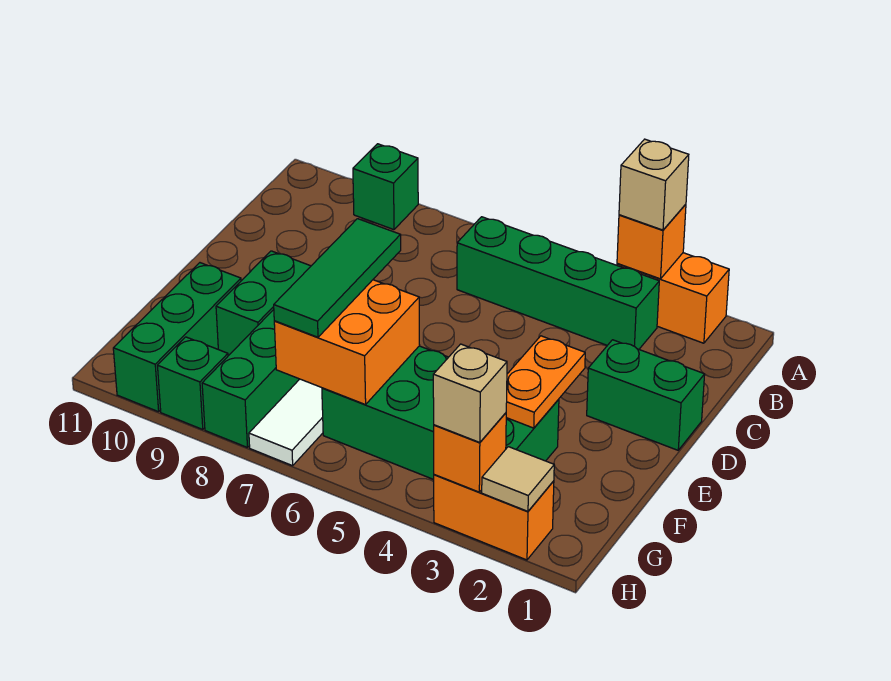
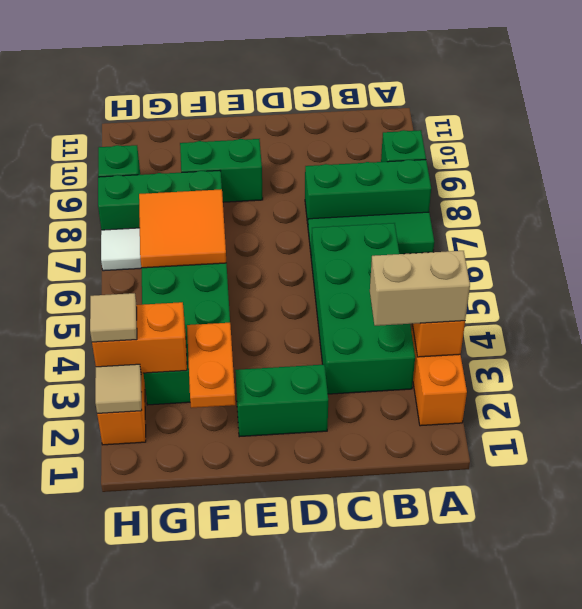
tan brick A3 level 3 -> tan brick A3:B3 level 3
green brick B3:B6 level 1 -> green brick B3:C6 level 1
green brick D1:D2 level 1 -> green brick D2:E2 level 1
orange plate E3:F3 level 2 -> orange plate F2:F3 level 2
green tile E7:G7 level 3 -> green tile A7:C7 level 1
orange brick F6:G7 level 2 -> orange tile F6:G7 level 2
green brick F10:H10 level 1 -> green brick A8:C8 level 1
orange brick H3 level 2 -> orange brick G3:H3 level 2
tan brick H3 level 3 -> tan tile H3 level 3

